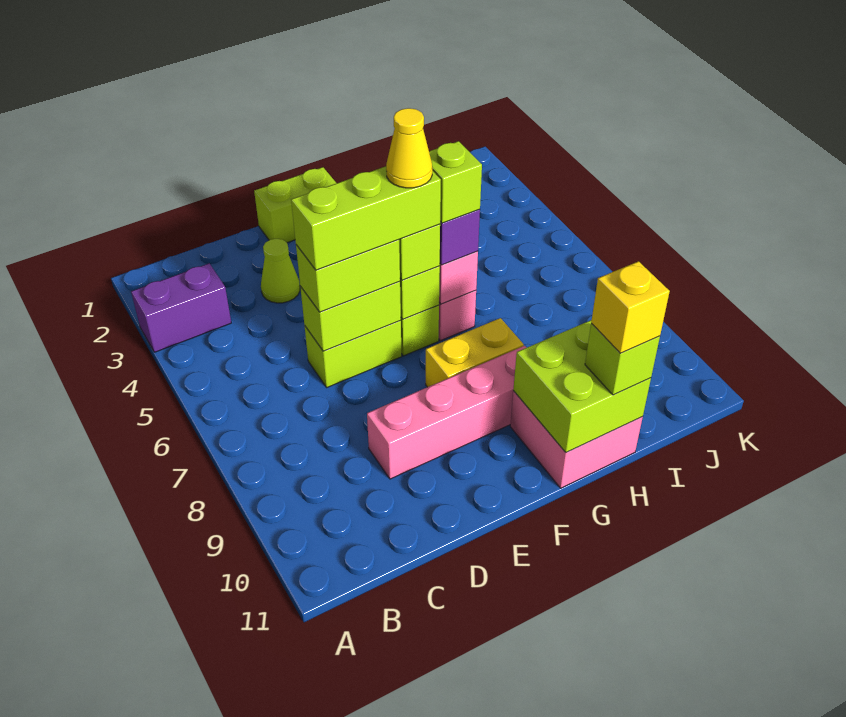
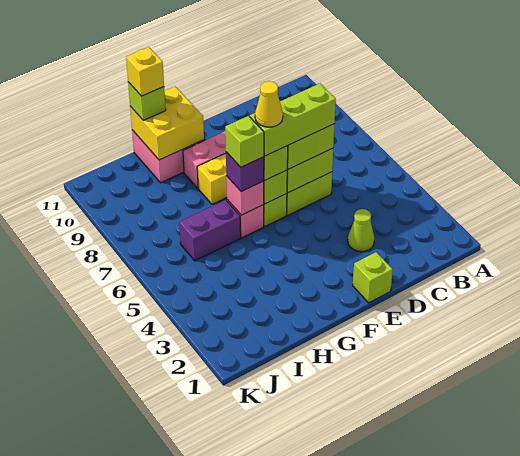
purple brick A3:B3 level 1 -> purple brick H6:I6 level 1
lime brick E1:F1 level 1 -> lime brick E1 level 1
lime brick G10:H11 level 2 -> yellow brick G10:H11 level 2

